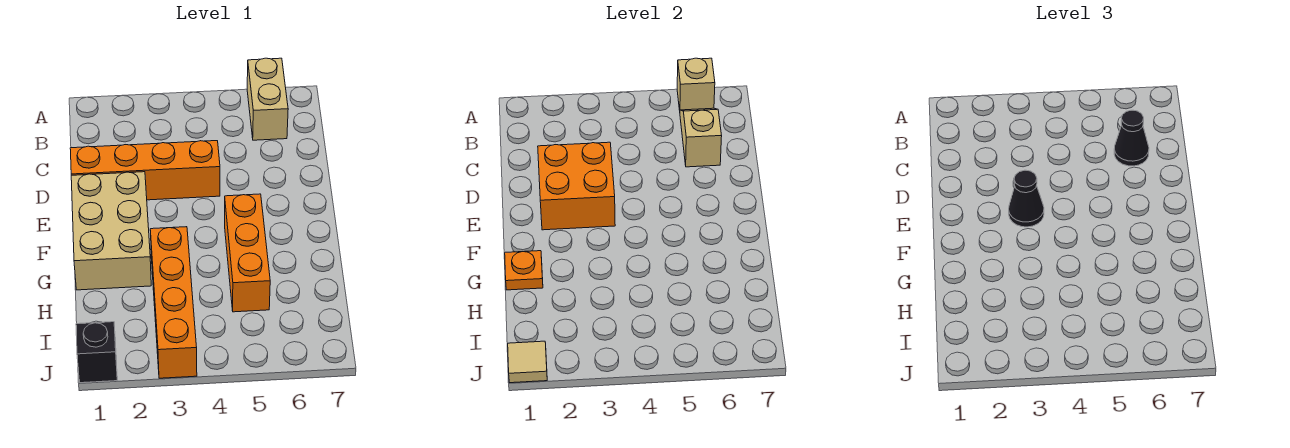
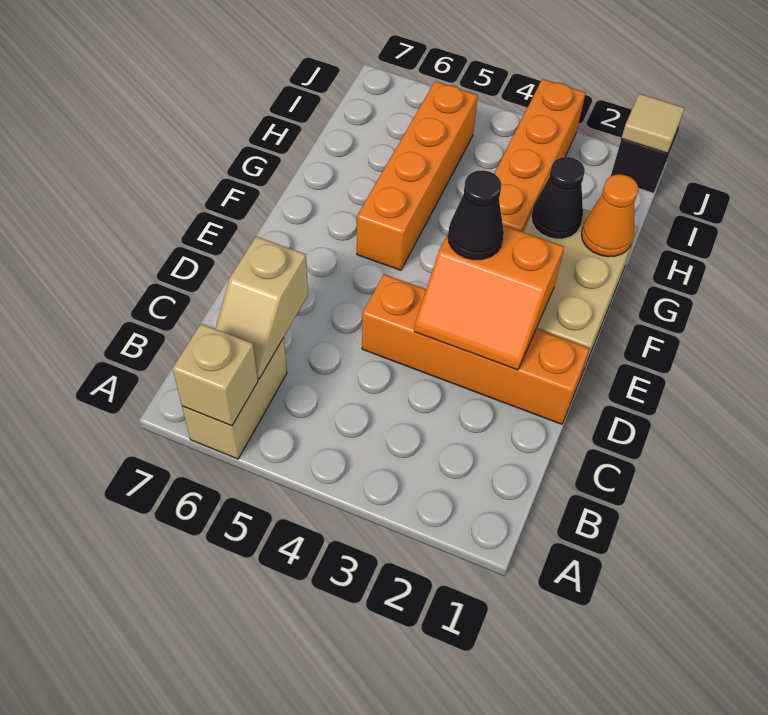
black cone C6 level 3 -> black cone G2 level 2
orange brick D2:E3 level 2 -> orange slope D2:E3 level 2 top E
orange brick F5:H5 level 1 -> orange brick F5:I5 level 1
orange plate G1 level 2 -> orange cone G1 level 2

